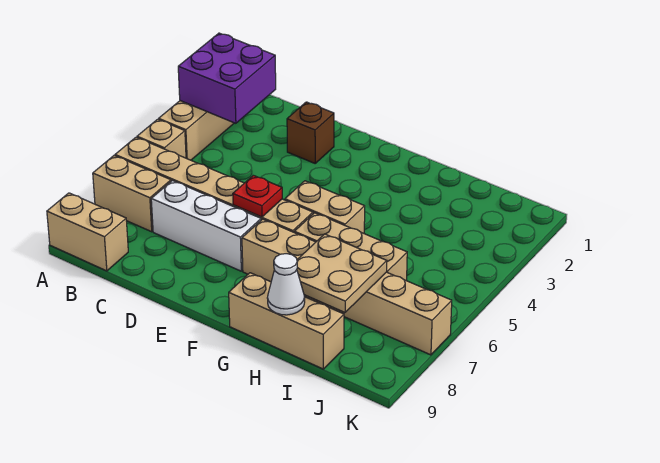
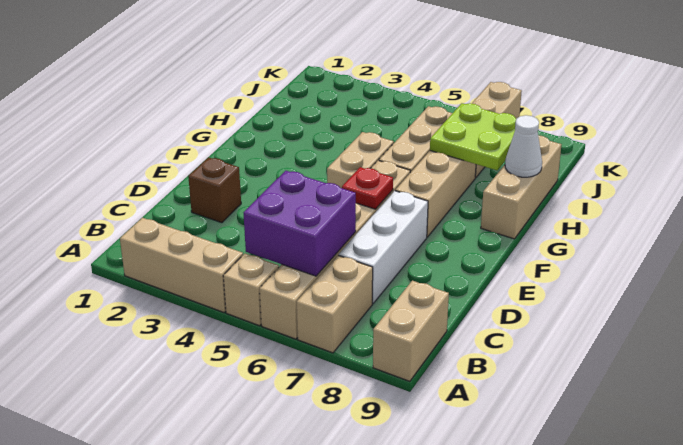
purple brick A2:B3 level 2 -> purple brick B5:C6 level 2
tan plate H7:I8 level 2 -> lime plate H7:I8 level 2

